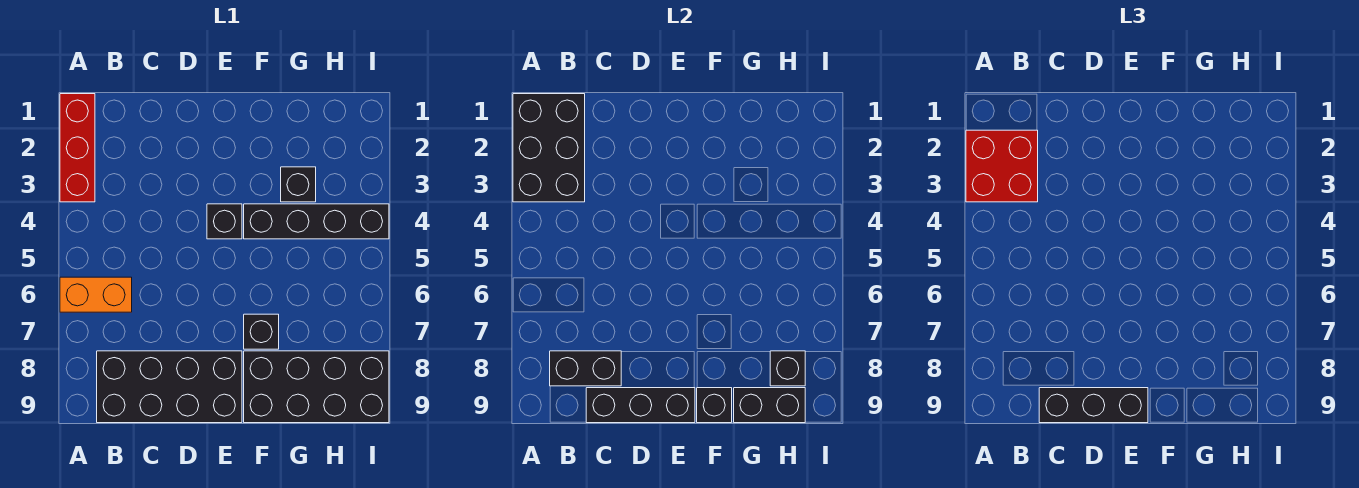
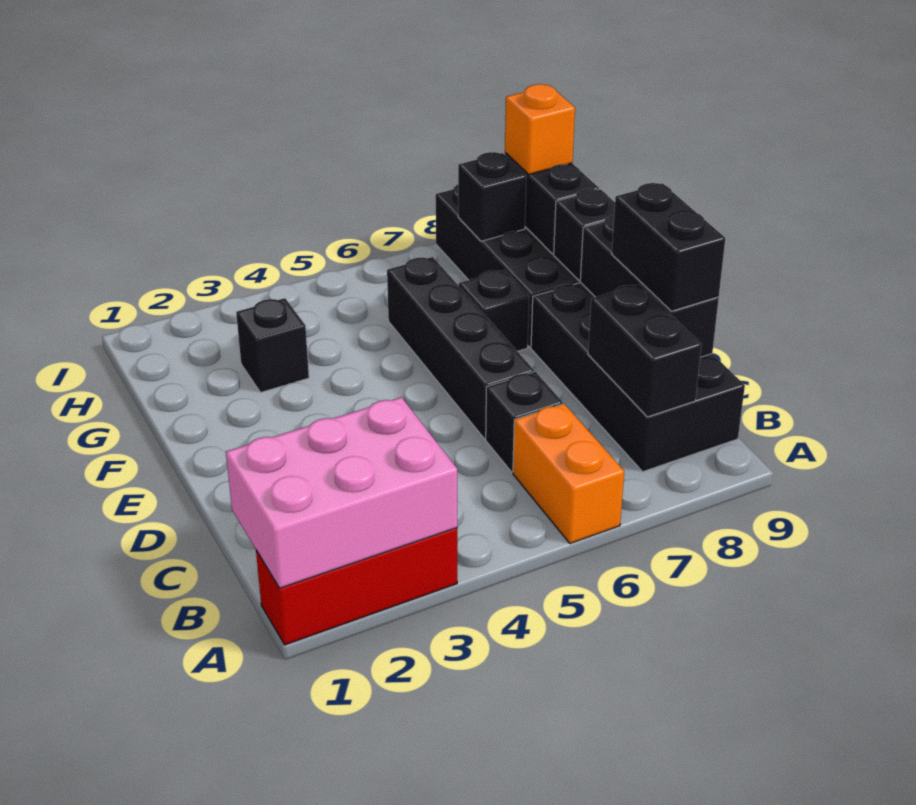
black brick A1:B3 level 2 -> pink brick A1:B3 level 2
red brick A2:B3 level 3 -> none
black brick C9:E9 level 3 -> black brick C9:D9 level 3
black brick E4 level 1 -> black brick C6 level 1
black brick F4:I4 level 1 -> black brick D6:G6 level 1
none -> orange brick H9 level 3

